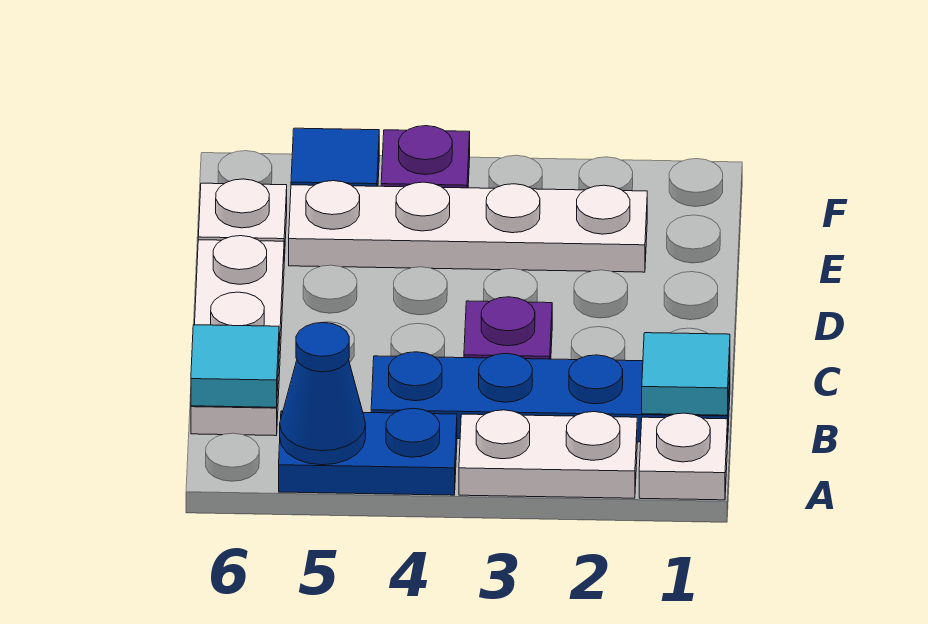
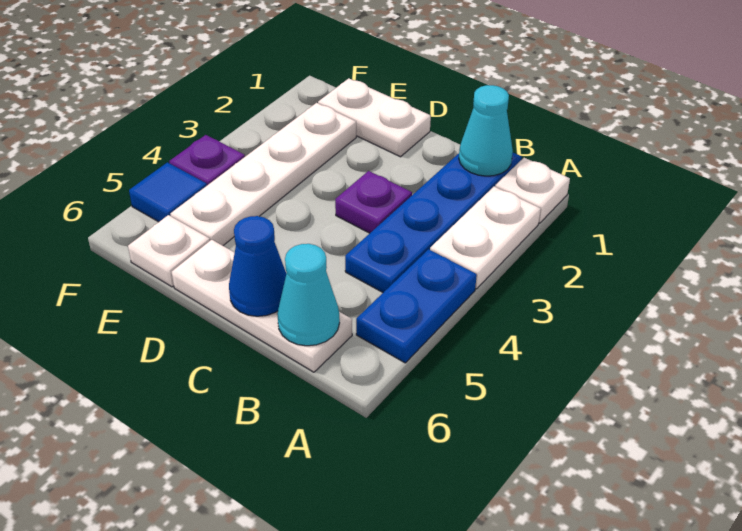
blue cone A5 level 2 -> blue cone C6 level 2
cyan tile B1 level 2 -> cyan cone B1 level 2
cyan tile B6 level 2 -> cyan cone B6 level 2
none -> white plate D1:E1 level 1

